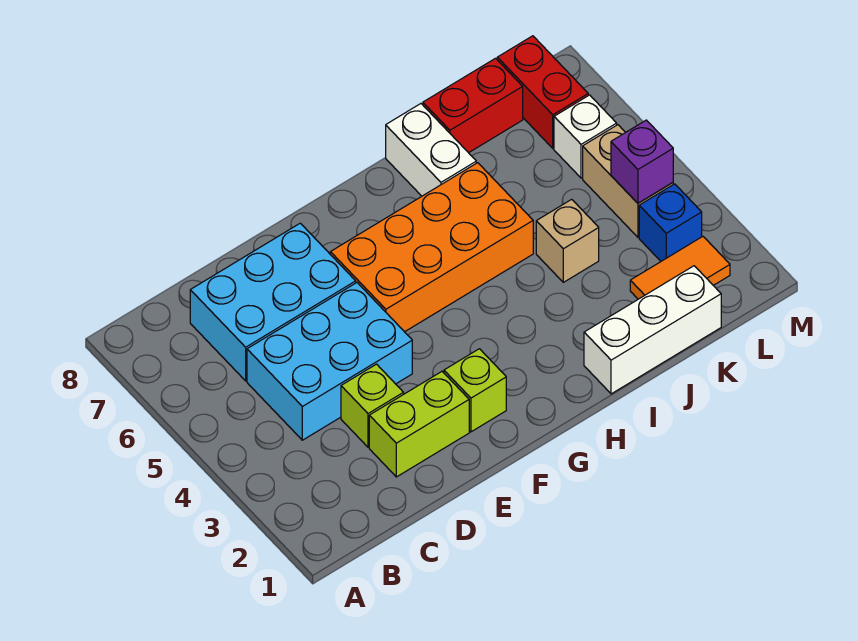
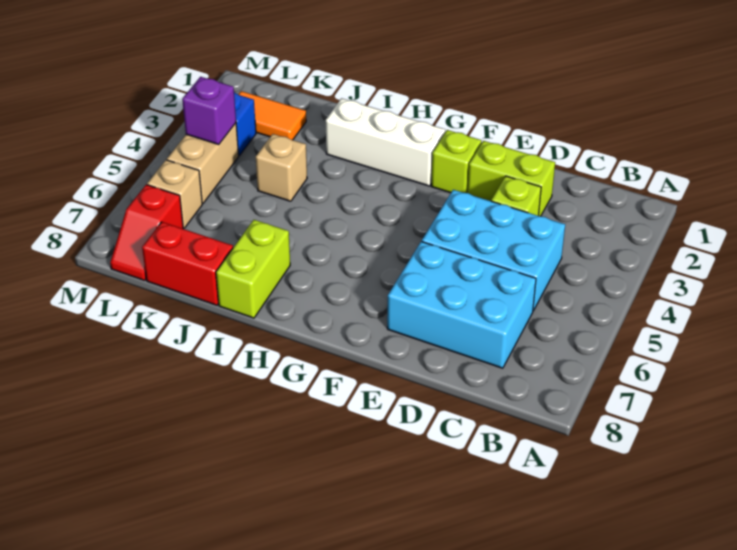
orange brick F5:I6 level 1 -> none
white brick I1:K1 level 1 -> white brick G2:I2 level 1
white brick I7:I8 level 1 -> lime brick I7:I8 level 1
white brick L6 level 1 -> tan brick L6 level 1
red brick L7:L8 level 1 -> red slope L7:L8 level 1 top 7

